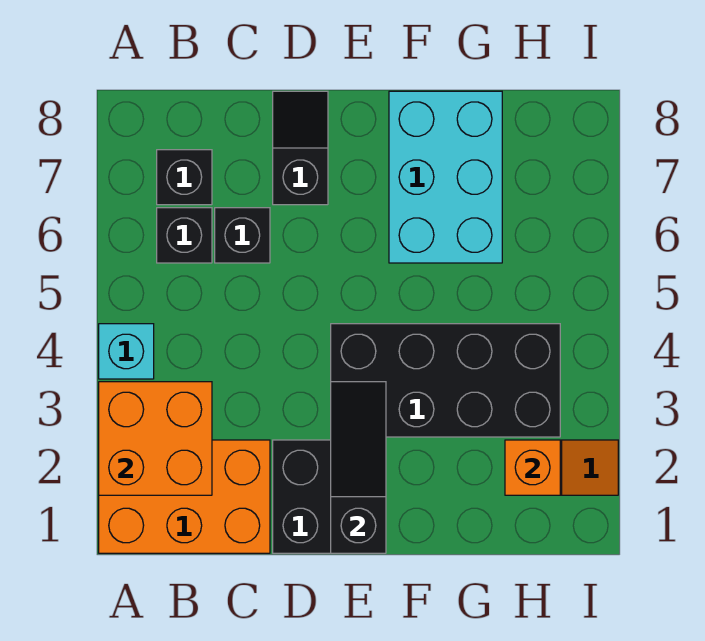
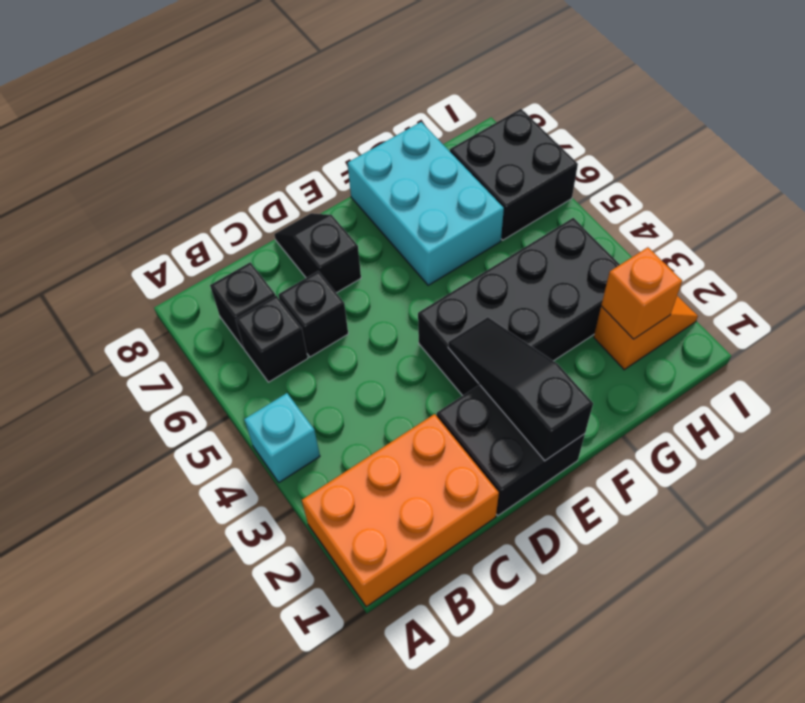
orange brick A2:B3 level 2 -> none
none -> black brick H6:I7 level 1

